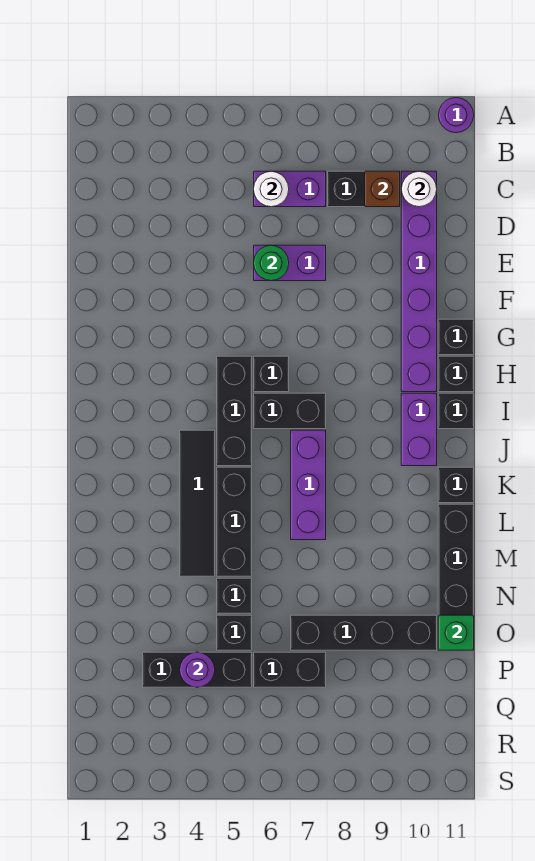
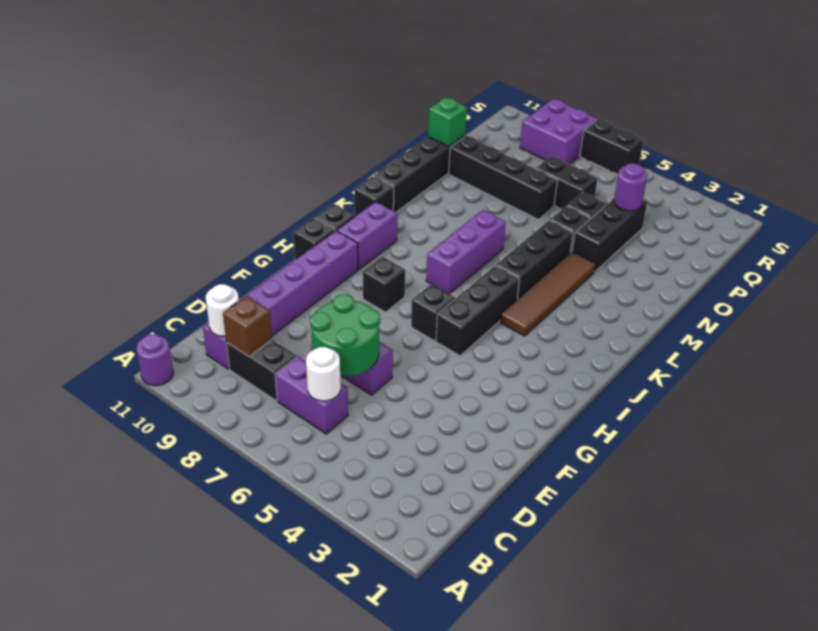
green round brick E6 level 2 -> green round brick D6:E7 level 2
black brick G11 level 1 -> black brick H8 level 1
black brick I6:I7 level 1 -> black brick S6:S7 level 1
black tile J4:M4 level 1 -> brown tile J4:M4 level 1
black brick P3:P5 level 1 -> black brick N4:P4 level 1
none -> purple brick R8:S9 level 1

